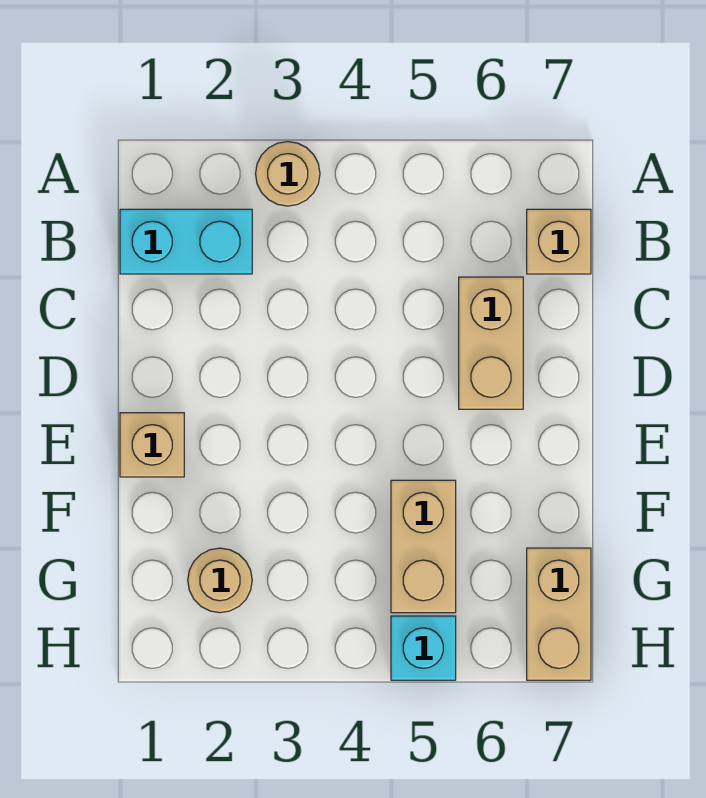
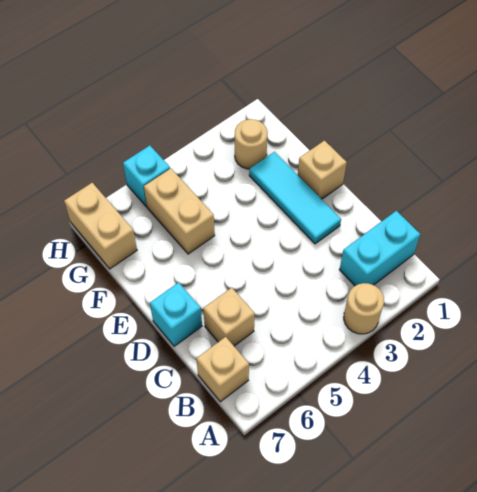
tan brick C6:D6 level 1 -> tan brick C6 level 1
none -> cyan tile D2:F2 level 1
none -> cyan brick D7 level 1

